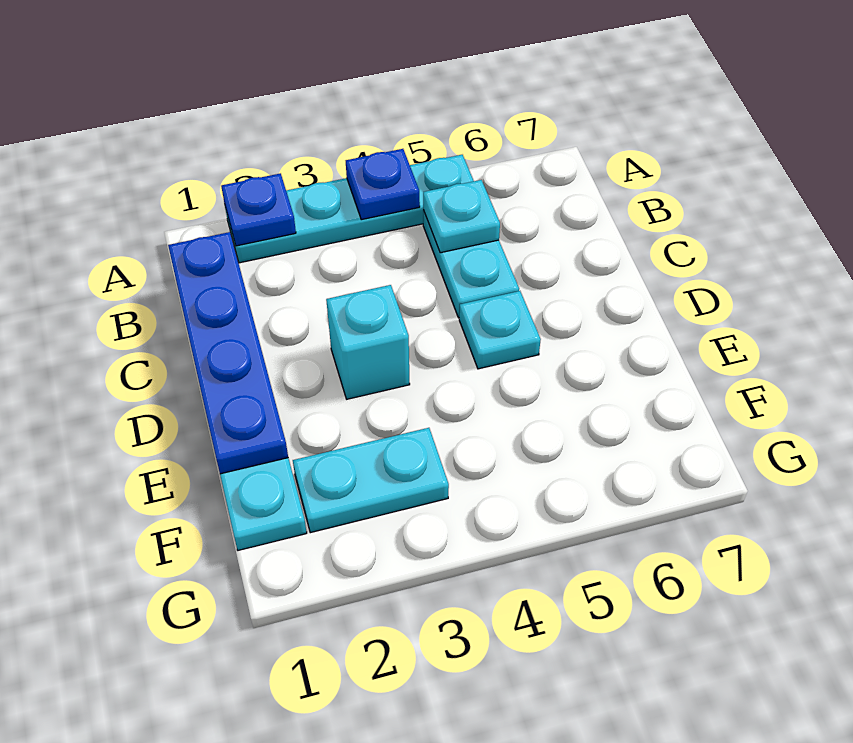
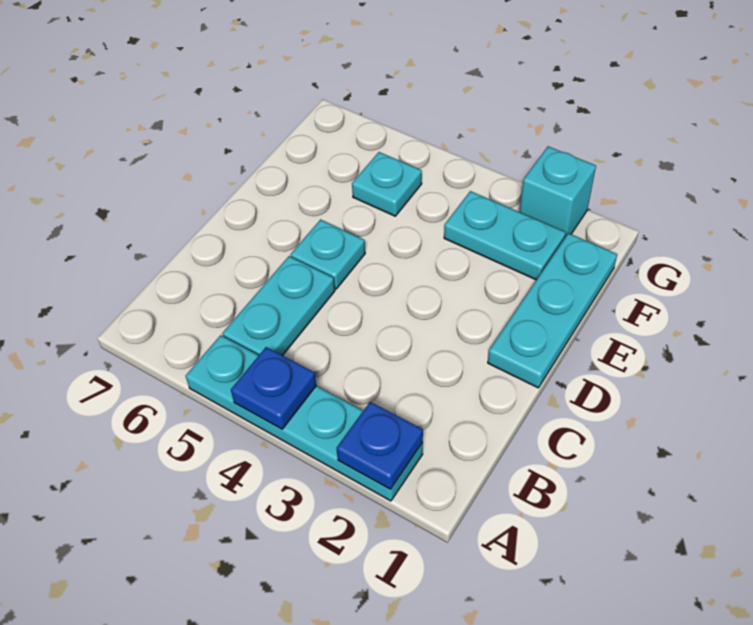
blue plate B1:E1 level 2 -> none
cyan plate B5 level 2 -> cyan plate F5 level 1
cyan brick D3 level 1 -> cyan brick G2 level 1

